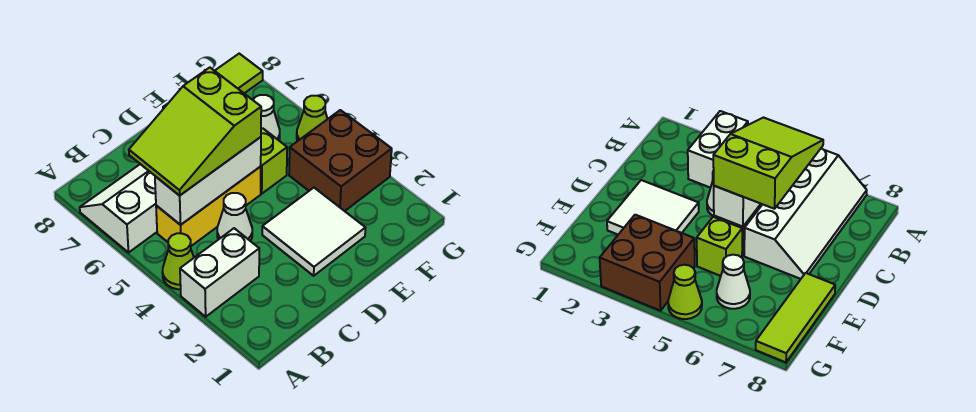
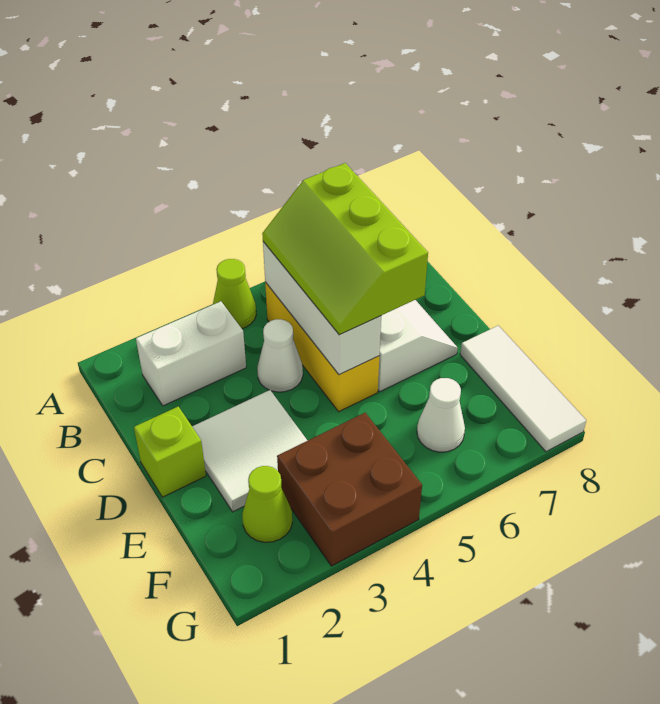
white brick A3:B3 level 1 -> white brick B2:B3 level 1
lime slope B5:D6 level 3 top D -> lime slope B5:D6 level 3 top 6
lime brick E5 level 1 -> lime brick D1 level 1
lime tile E8:G8 level 1 -> white tile E8:G8 level 1
lime cone G5 level 1 -> lime cone F2 level 1

